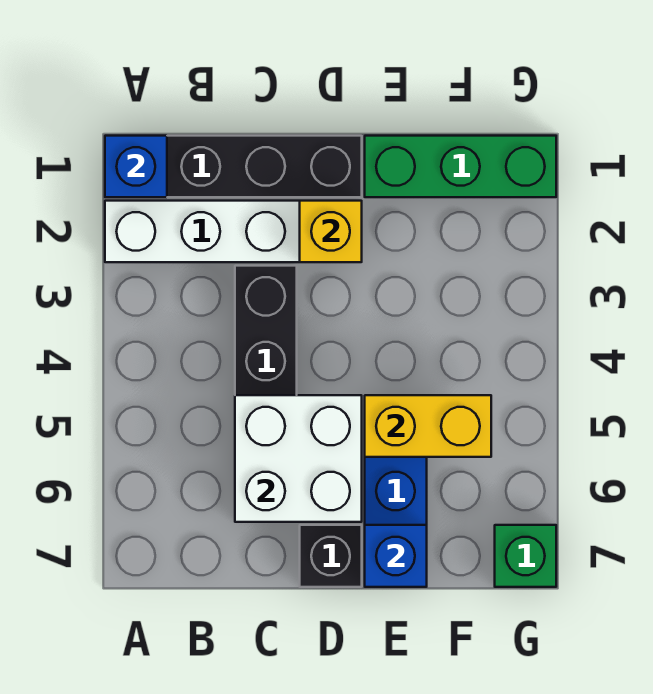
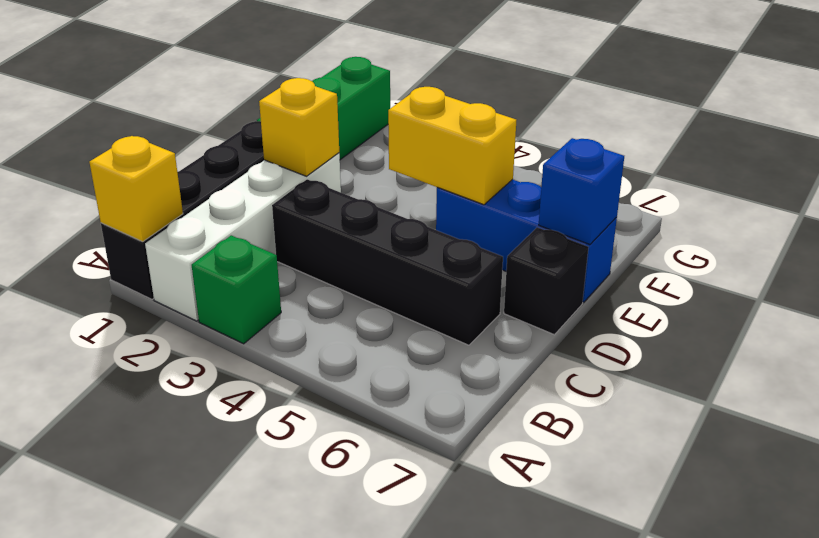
blue brick A1 level 2 -> yellow brick A1 level 2
white brick C5:D6 level 2 -> none
yellow brick E5:F5 level 2 -> yellow brick E4:E5 level 2
green brick G7 level 1 -> green brick A3 level 1

